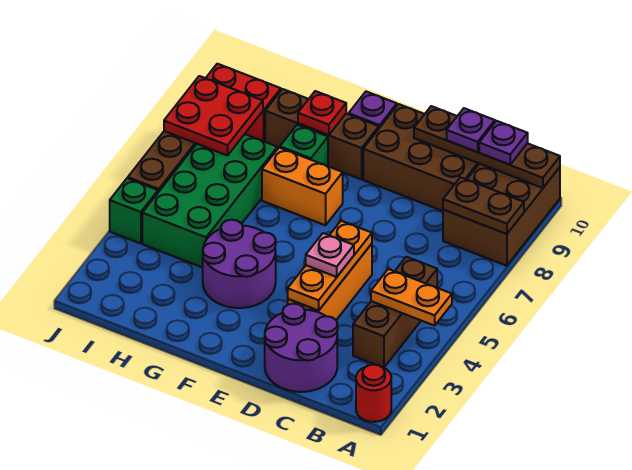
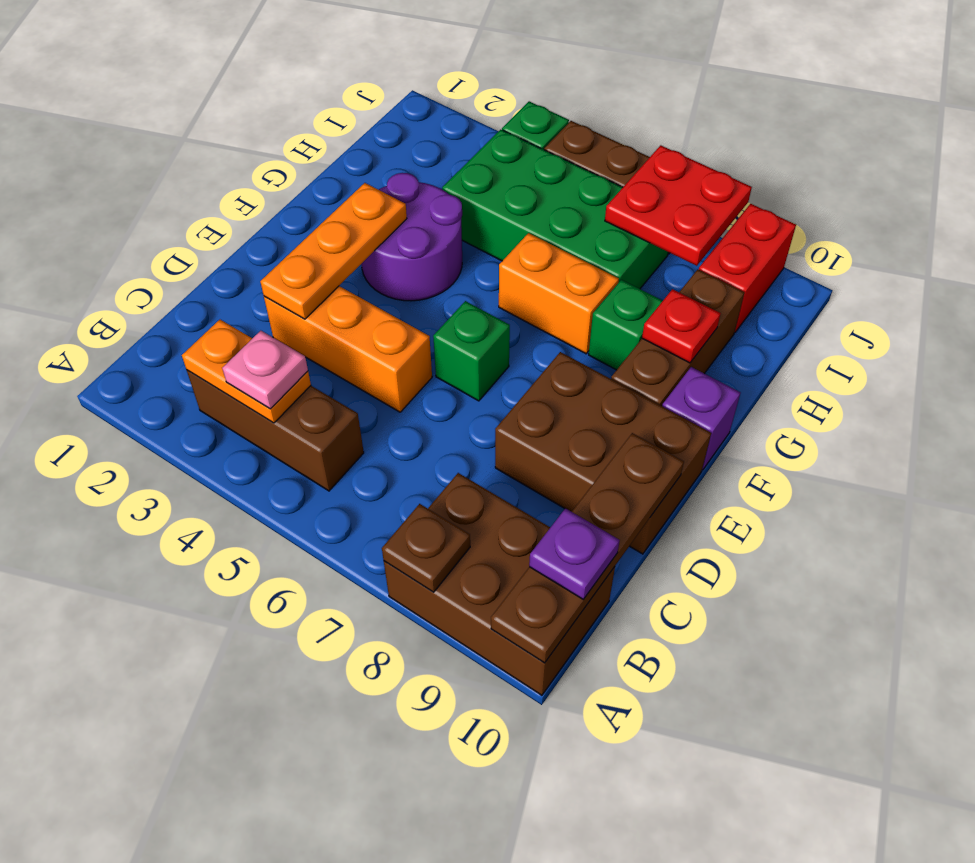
red round brick A1 level 1 -> none
orange plate A4:B4 level 2 -> orange plate B3:B4 level 2
brown plate A8:B8 level 2 -> brown plate A8 level 2
purple round brick C1:D2 level 1 -> none
brown brick C9:E10 level 1 -> brown brick D8:E10 level 1
purple plate C10 level 3 -> none
orange plate D3:D5 level 2 -> orange plate D3:F3 level 2
pink plate D4 level 3 -> pink plate B4 level 3
none -> green brick E6 level 1
orange brick F7:G7 level 1 -> orange brick G6:G7 level 1

